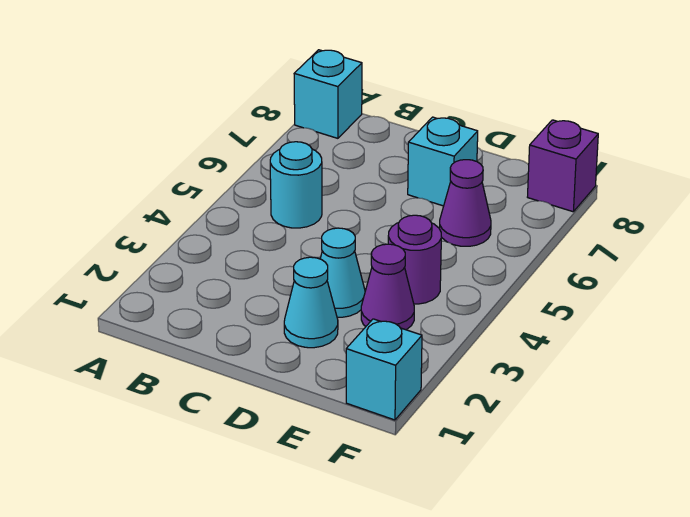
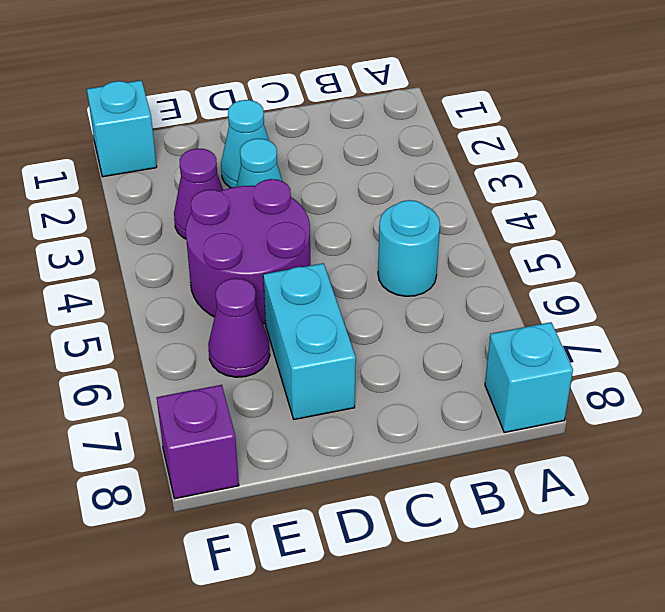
cyan brick D7 level 1 -> cyan brick D6:D7 level 1
purple round brick E4 level 1 -> purple round brick D4:E5 level 1

